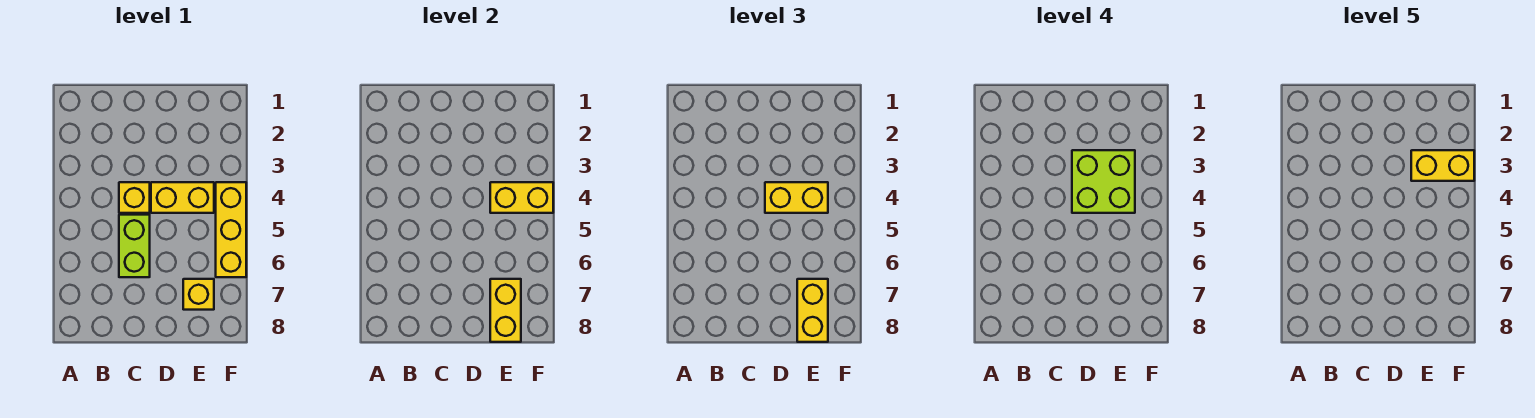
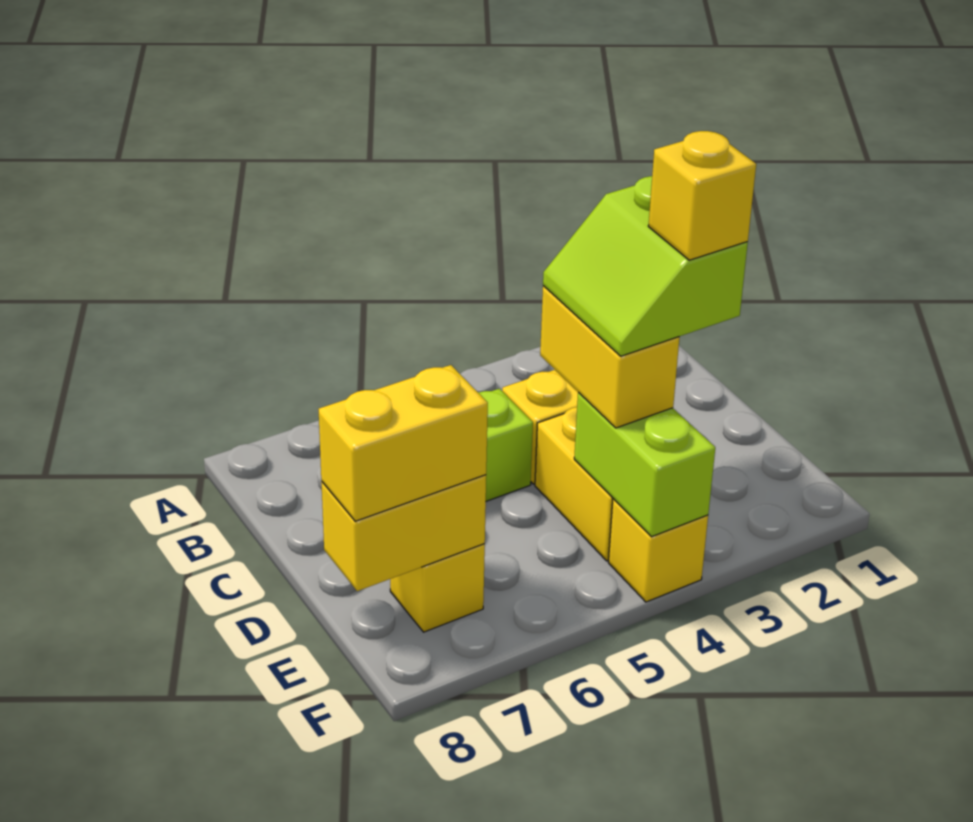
lime brick D3:E4 level 4 -> lime slope D3:E4 level 4 top 3
yellow brick E3:F3 level 5 -> yellow brick E3 level 5
yellow brick E4:F4 level 2 -> lime brick E4:F4 level 2
yellow brick F4:F6 level 1 -> yellow brick F4 level 1

